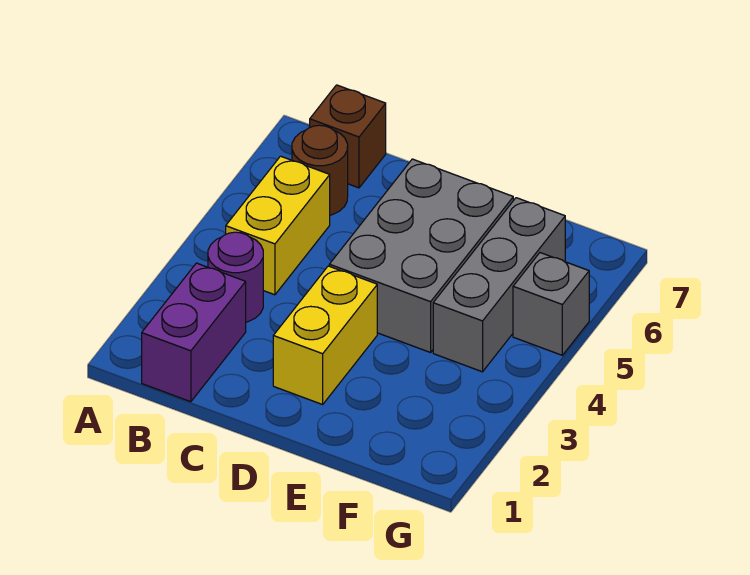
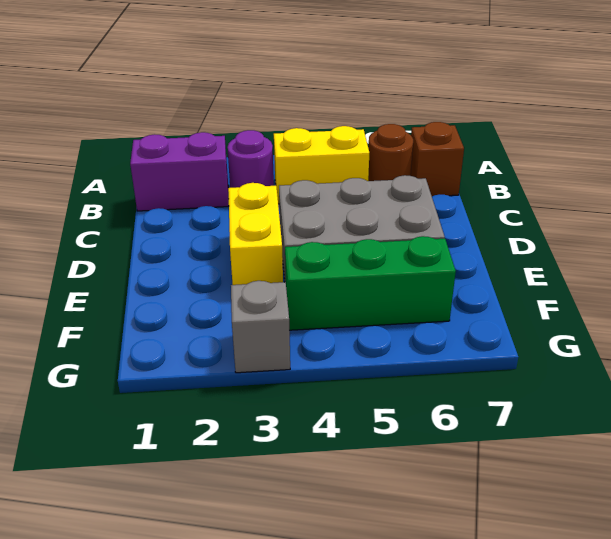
yellow brick D2:D3 level 1 -> yellow brick D3:E3 level 1
grey brick F4:F6 level 1 -> green brick F4:F6 level 1
grey brick G5 level 1 -> grey brick G3 level 1

